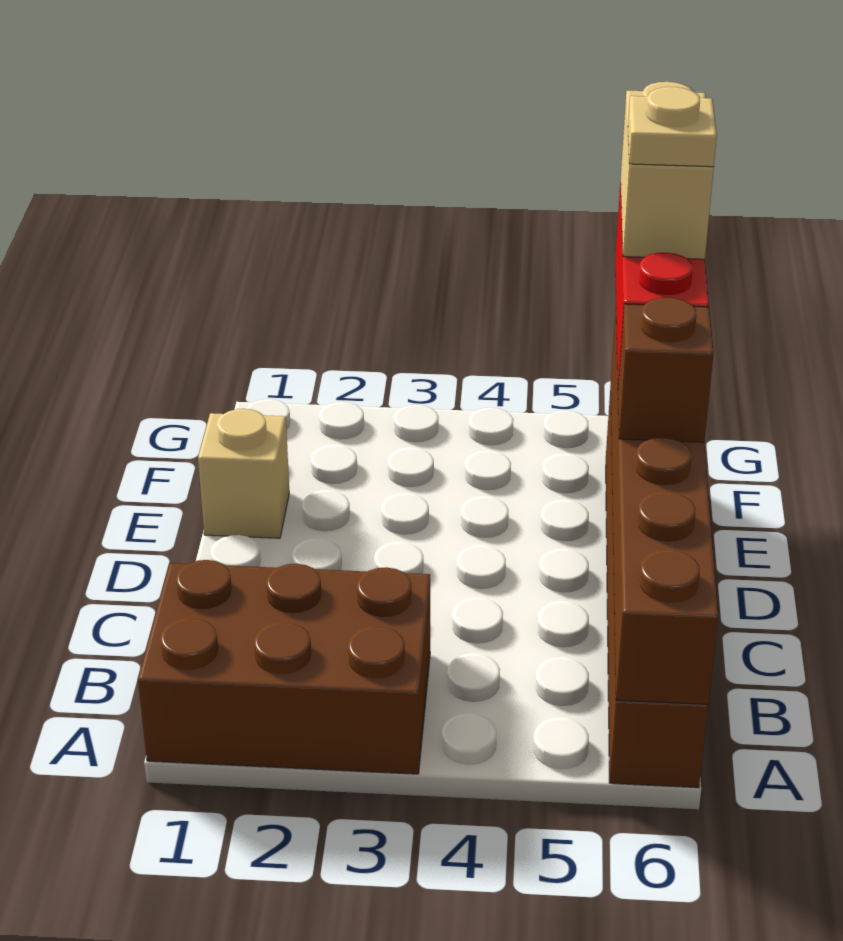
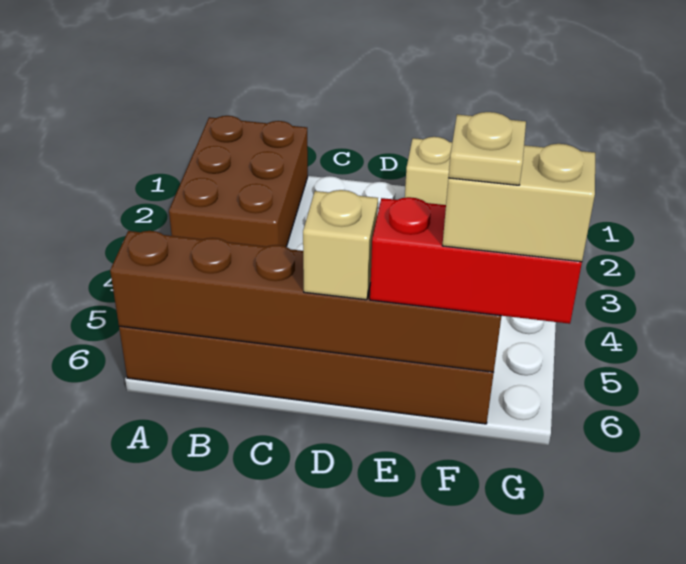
brown brick D6 level 3 -> tan brick D6 level 3

